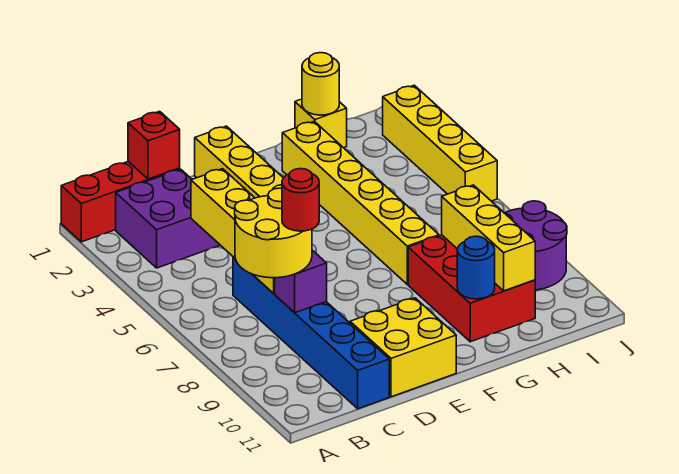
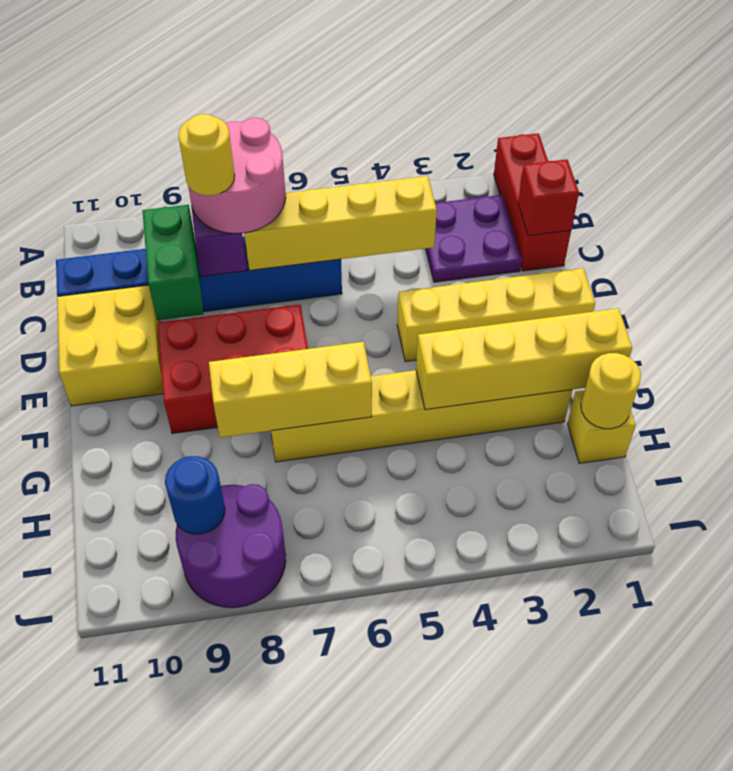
purple brick B2:C3 level 1 -> purple plate B2:C3 level 1
yellow round brick B7:C8 level 3 -> pink round brick B7:C8 level 3
red round brick C8 level 4 -> yellow round brick C8 level 4
none -> green brick C9:D9 level 2
red brick G8:H10 level 1 -> red brick E7:F9 level 1
blue round brick G10 level 2 -> blue round brick I9 level 2
yellow brick H8:H10 level 2 -> yellow brick G6:G8 level 2
yellow brick J2:J5 level 1 -> yellow brick G1:G4 level 2

